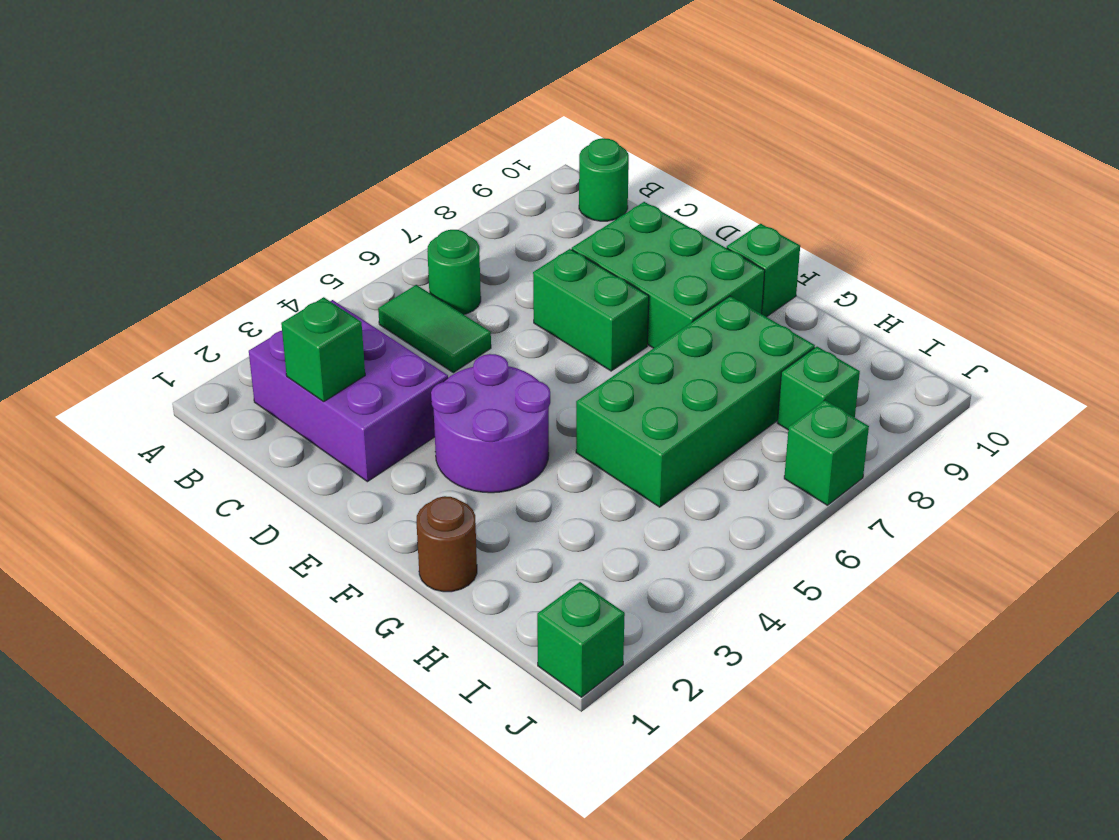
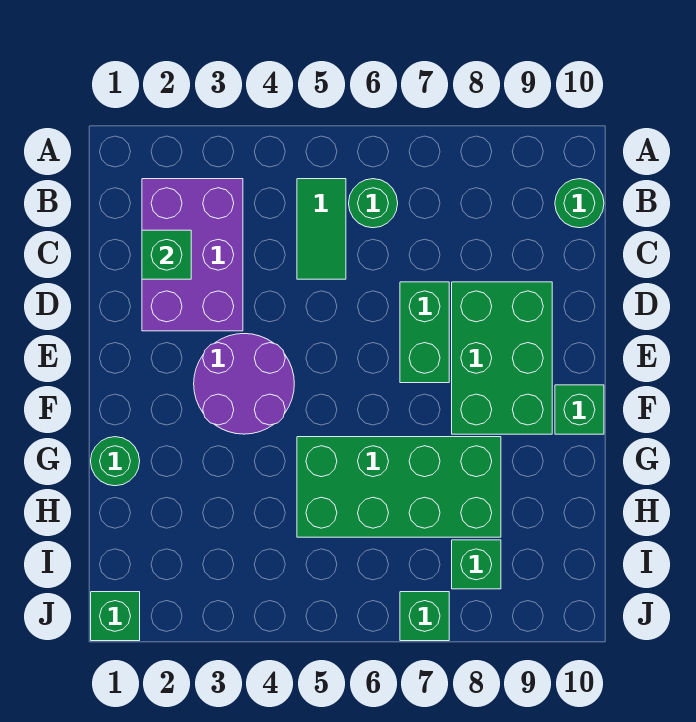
brown round brick G1 level 1 -> green round brick G1 level 1

